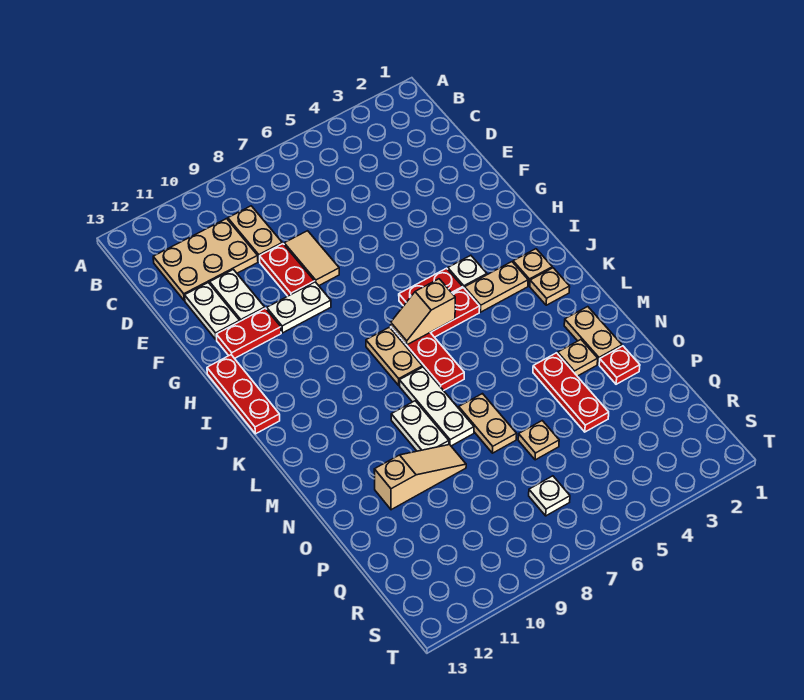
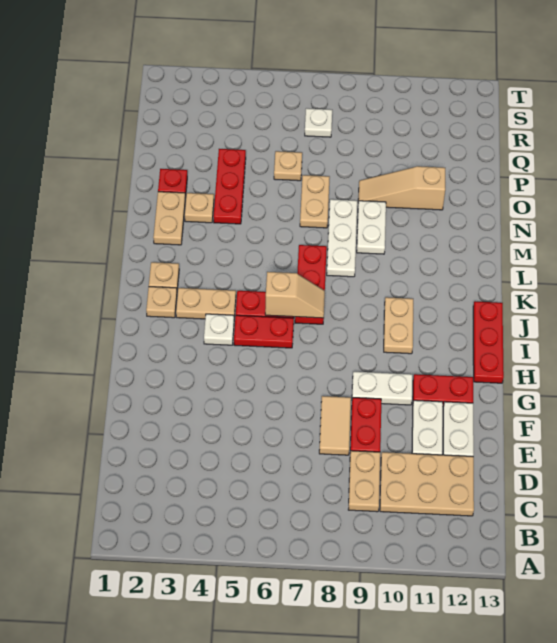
tan plate J8:K8 level 1 -> tan plate I10:J10 level 1

